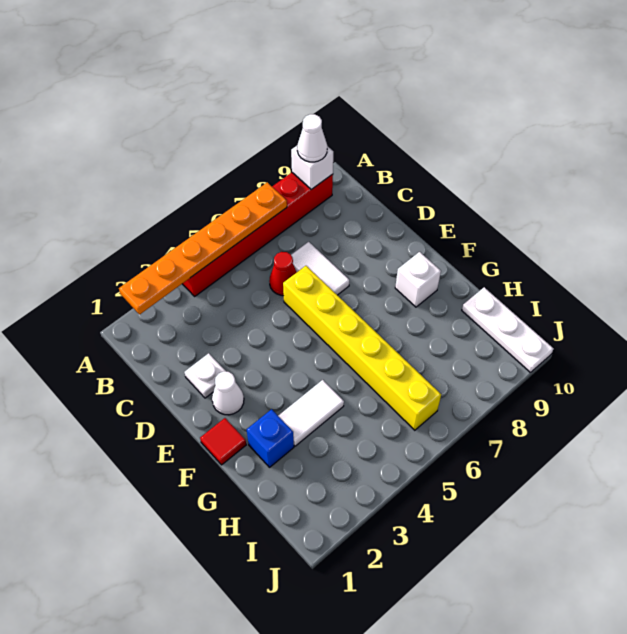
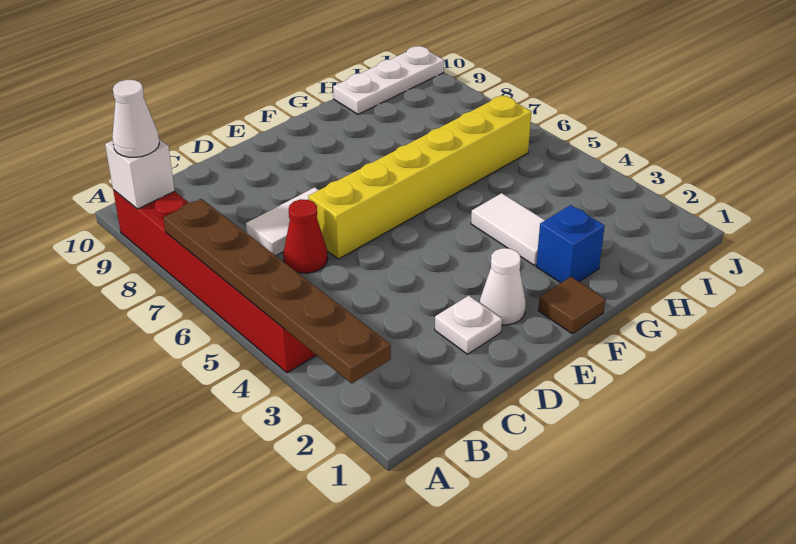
orange plate A2:A7 level 2 -> brown plate A2:A7 level 2
red tile F1 level 1 -> brown tile F1 level 1
white brick F9 level 1 -> none

